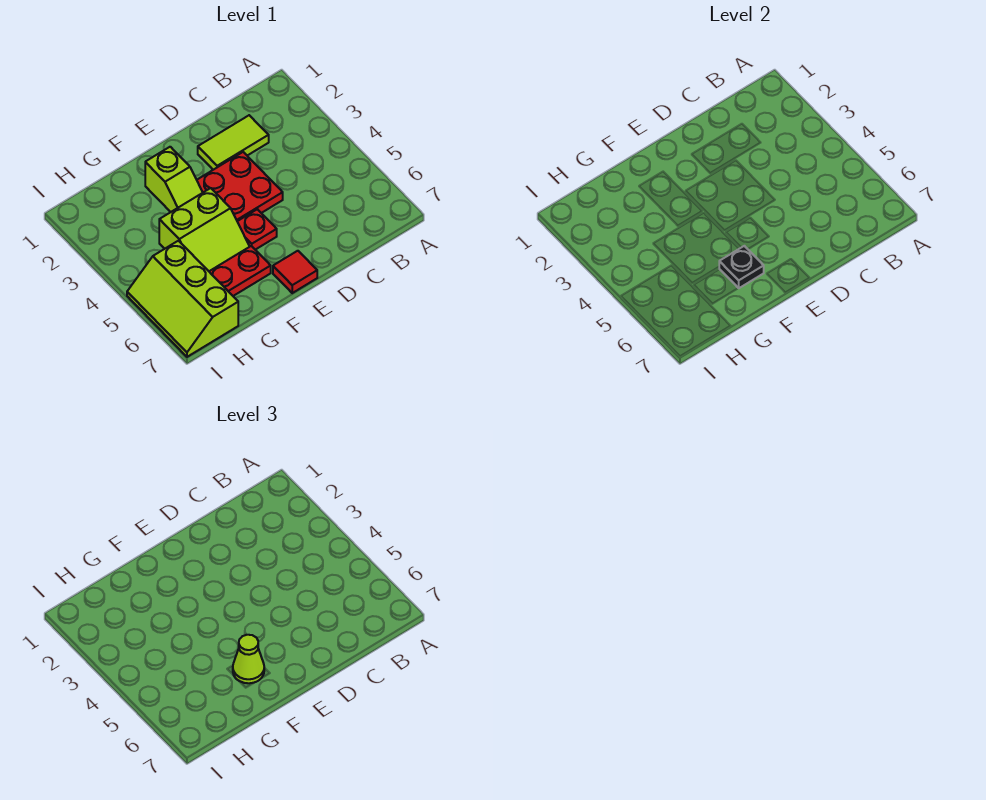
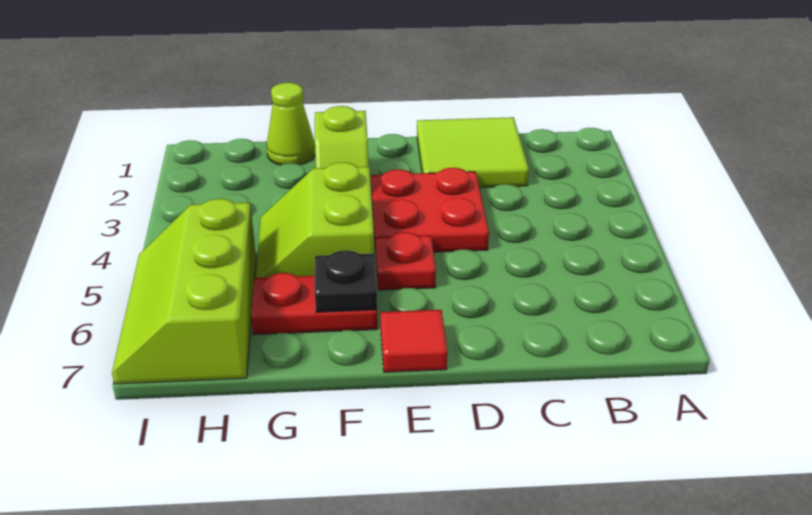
lime tile C2:D2 level 1 -> lime tile C1:D2 level 1
lime slope F4:G5 level 1 top 4 -> lime slope F4:G5 level 1 top F
lime cone F6 level 3 -> lime cone G1 level 1

